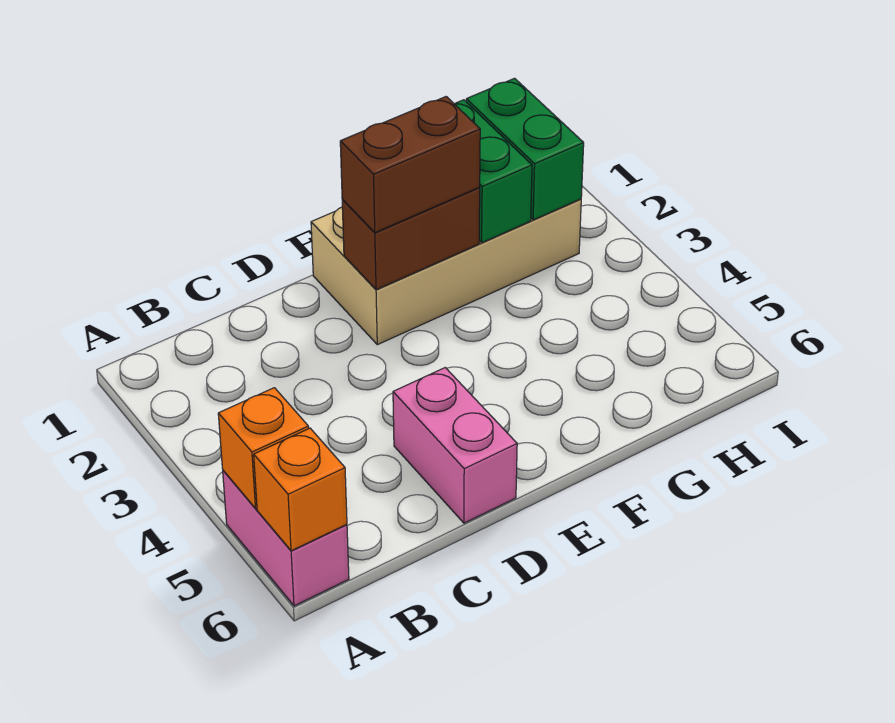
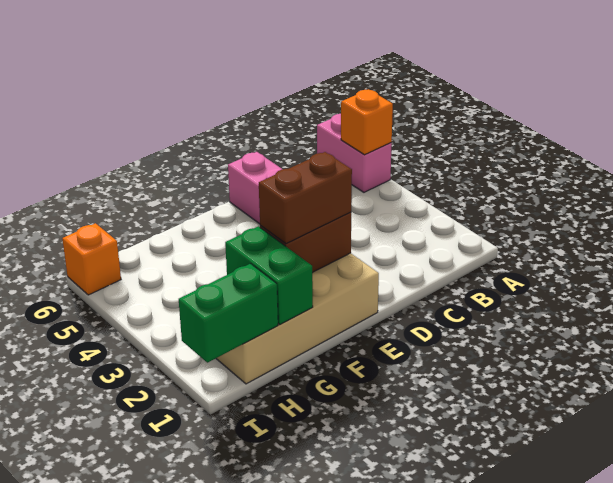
orange brick A6 level 2 -> orange brick I6 level 1
green brick H1:H2 level 2 -> green brick H1:I1 level 2

